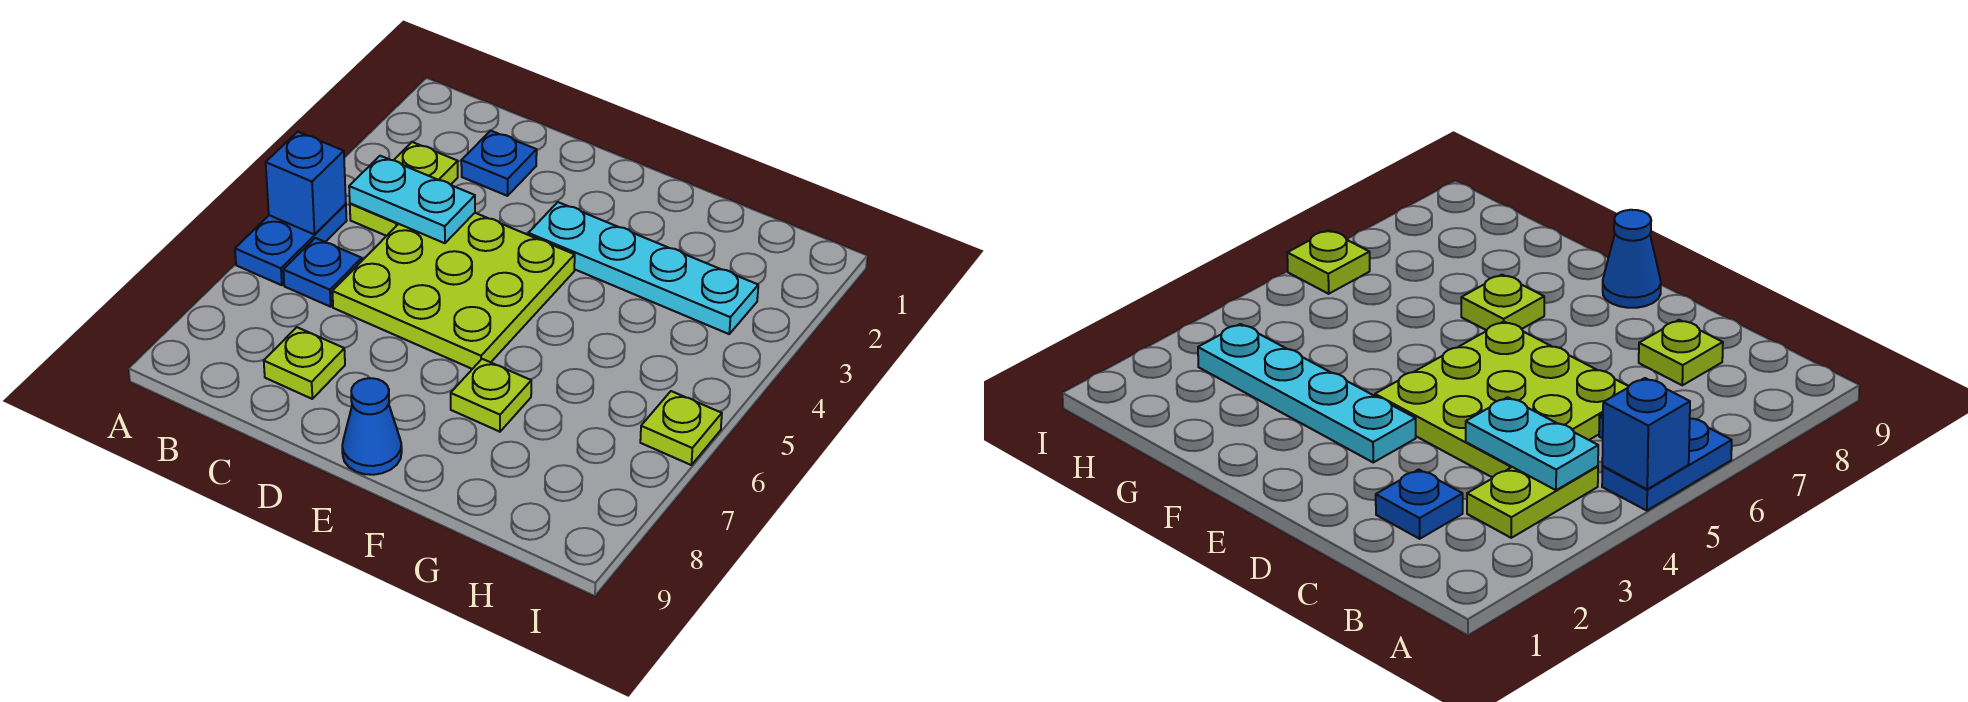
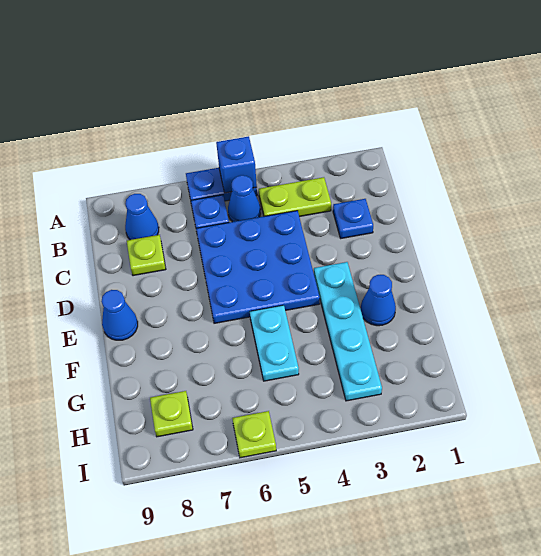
cyan plate B4:C4 level 2 -> cyan plate F5:G5 level 1
none -> blue cone B5 level 1
none -> blue cone B8 level 1
lime plate C4:E6 level 1 -> blue plate C4:E6 level 1
none -> blue cone F2 level 1
lime plate F7 level 1 -> lime plate H8 level 1

